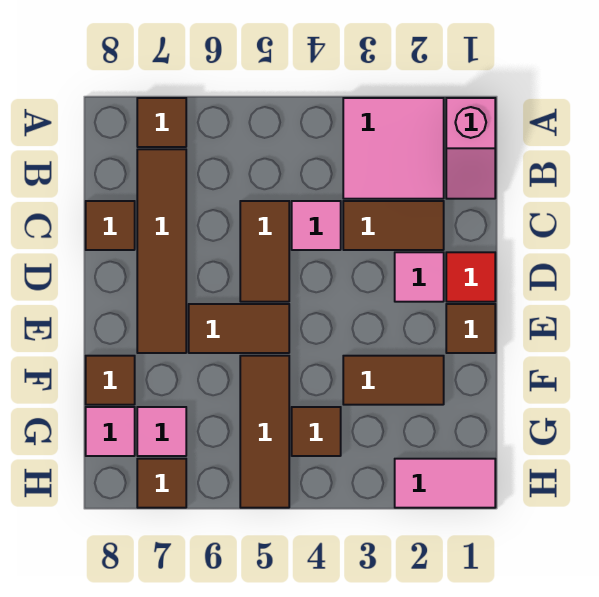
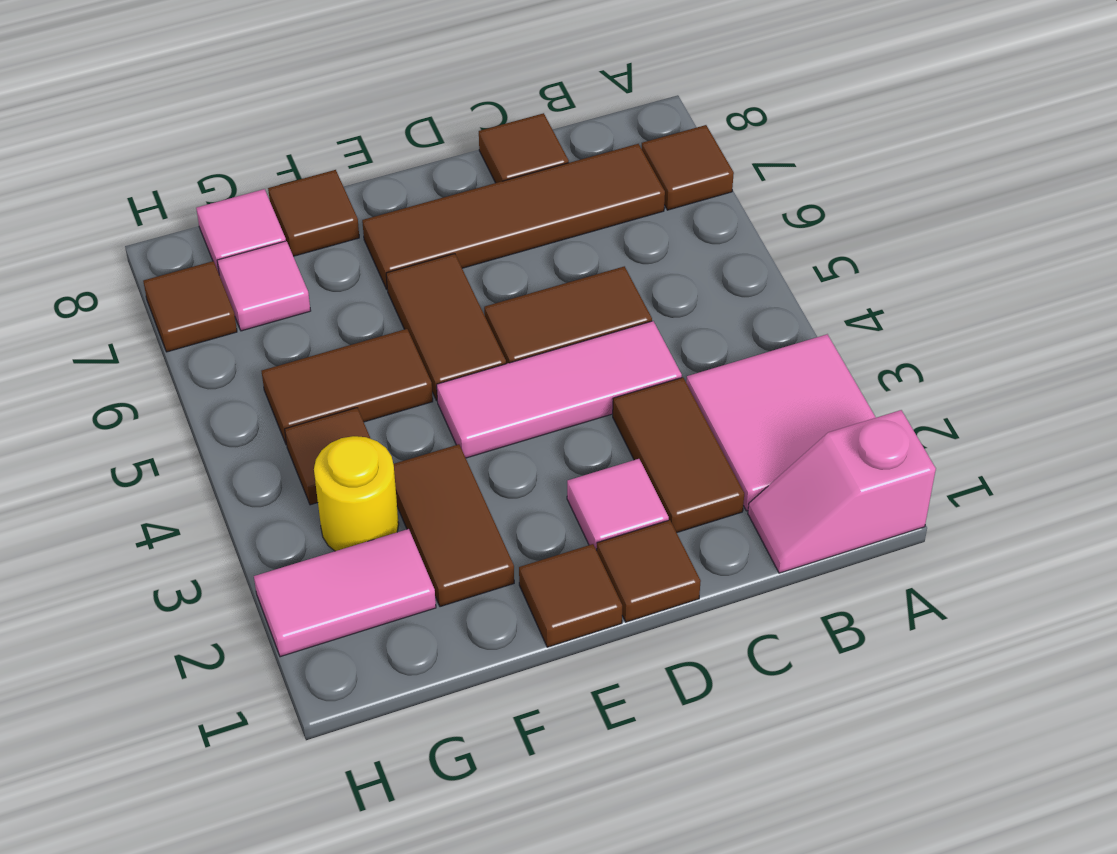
pink tile C4 level 1 -> pink tile C4:E4 level 1
red tile D1 level 1 -> brown tile D1 level 1
brown tile F5:H5 level 1 -> brown tile F5:G5 level 1
none -> yellow round brick G3 level 1
pink tile H1:H2 level 1 -> pink tile G2:H2 level 1

